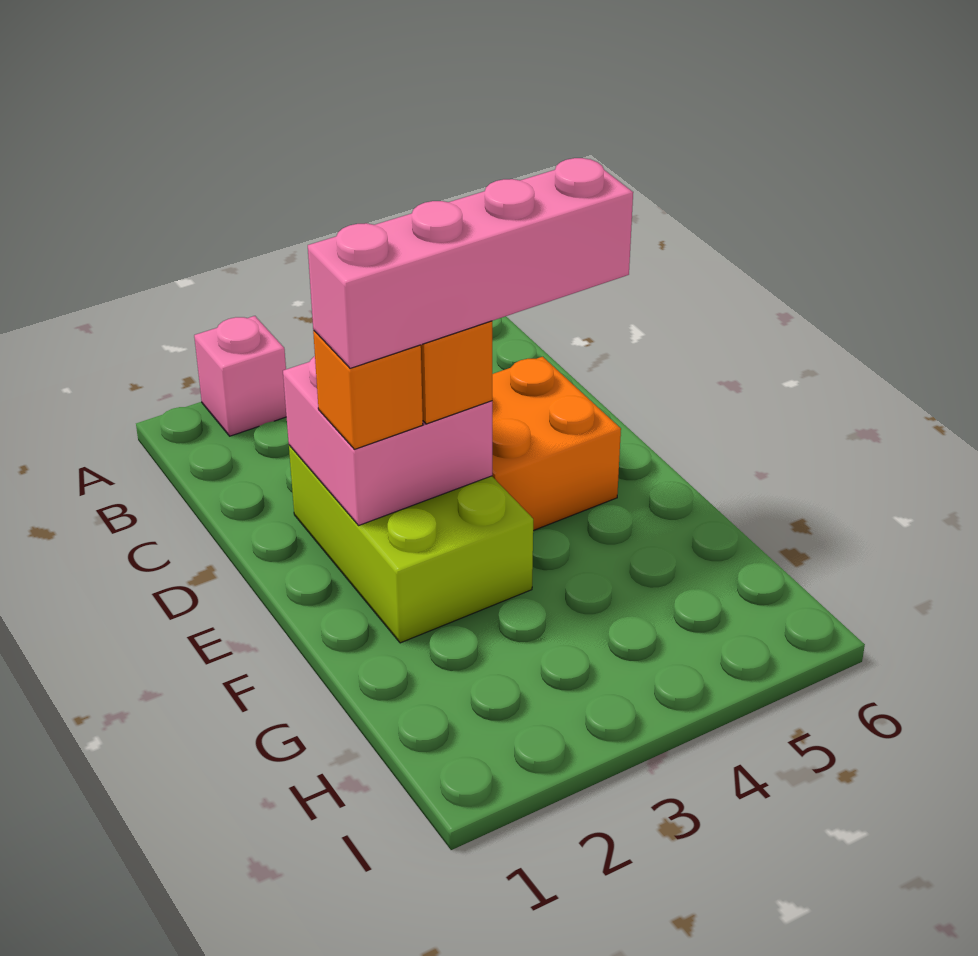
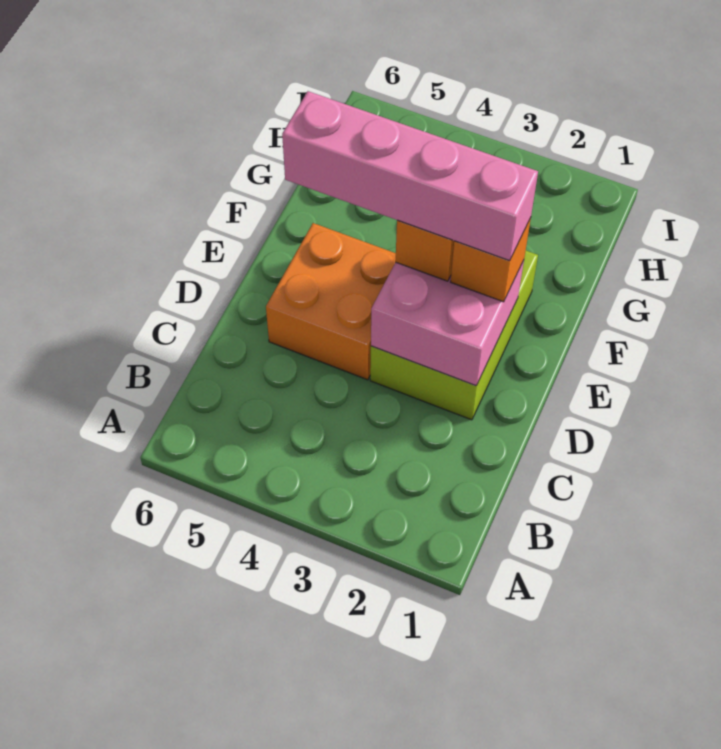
pink brick A2 level 1 -> none

